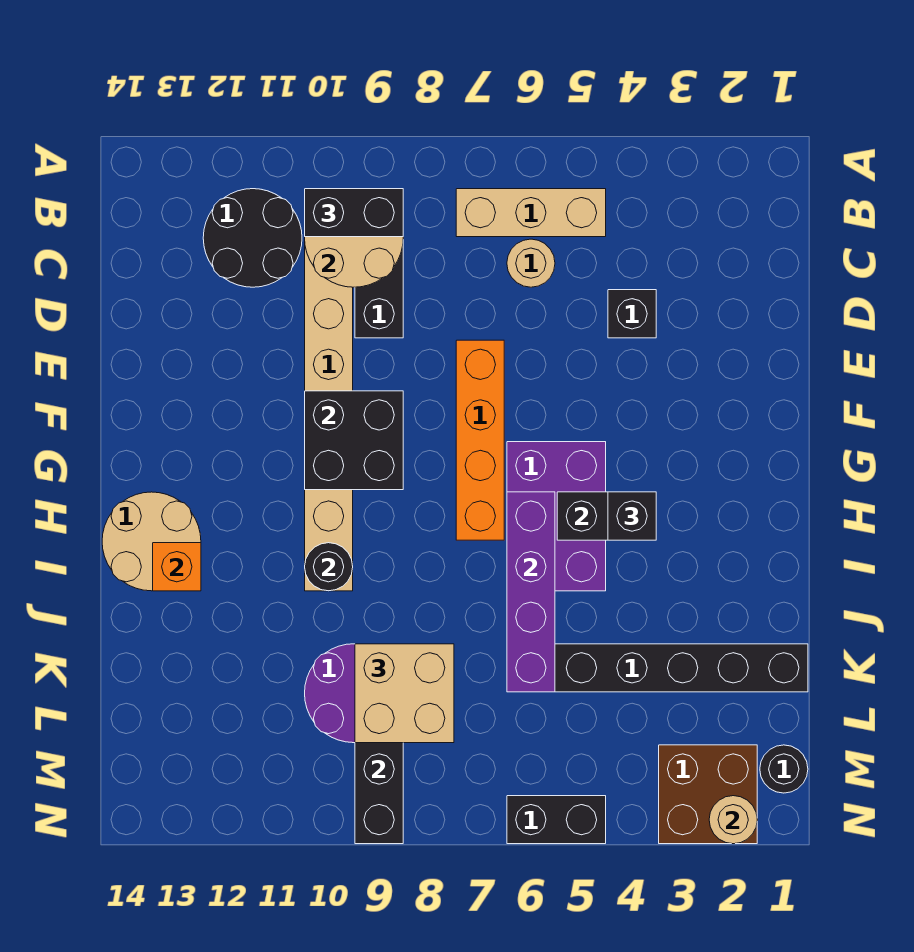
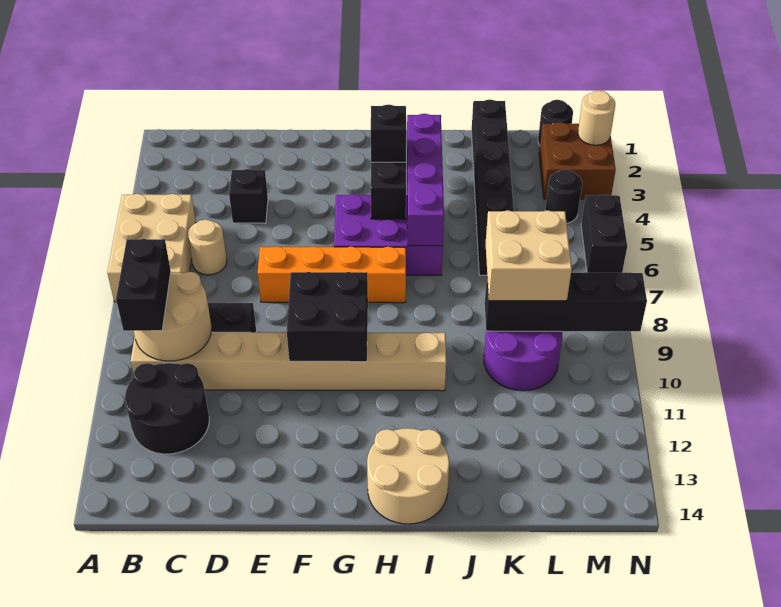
tan brick B5:B7 level 1 -> tan brick A5:B7 level 1
purple brick H6:K6 level 2 -> purple brick I3:I6 level 2
black round brick I10 level 2 -> black round brick M4 level 1
orange brick I13 level 2 -> none

